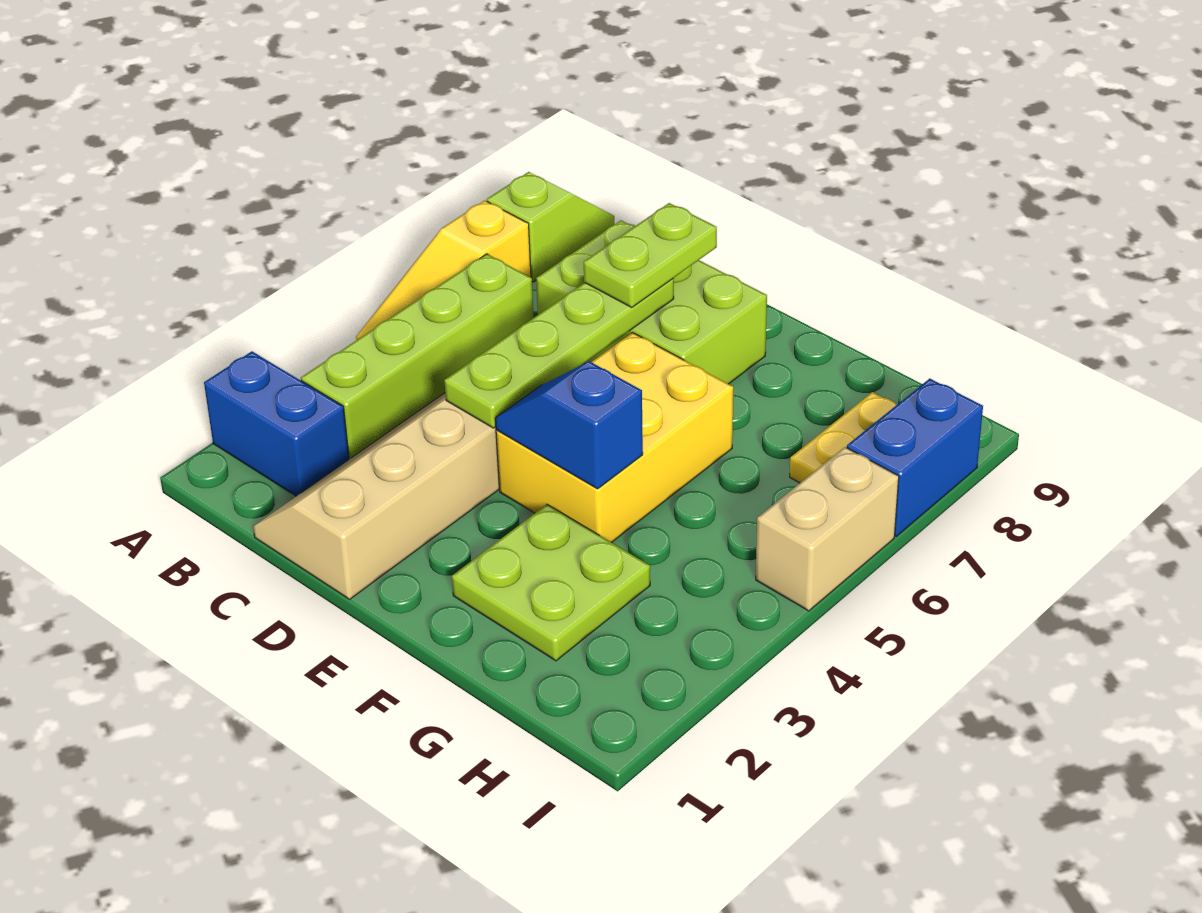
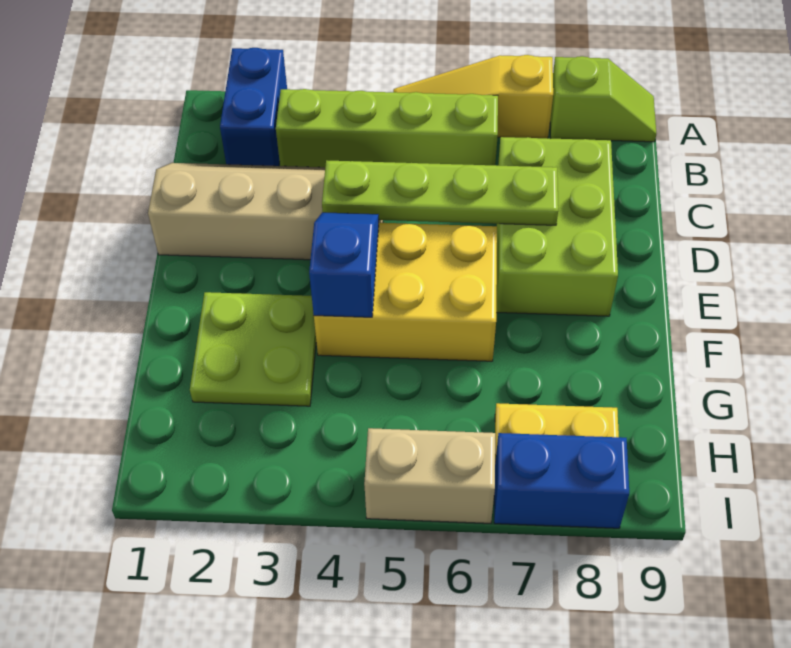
lime plate D7:D8 level 3 -> none

